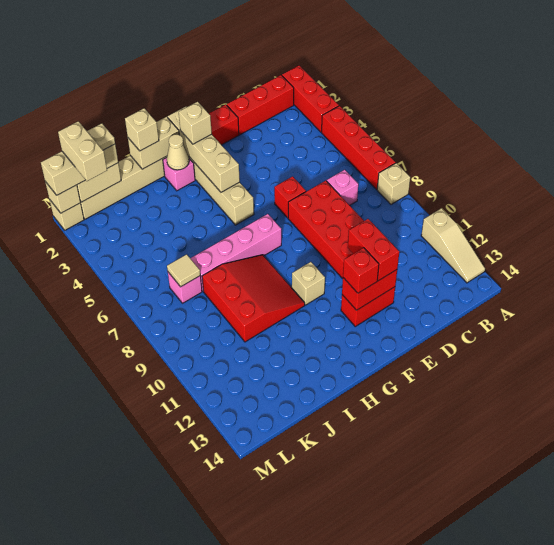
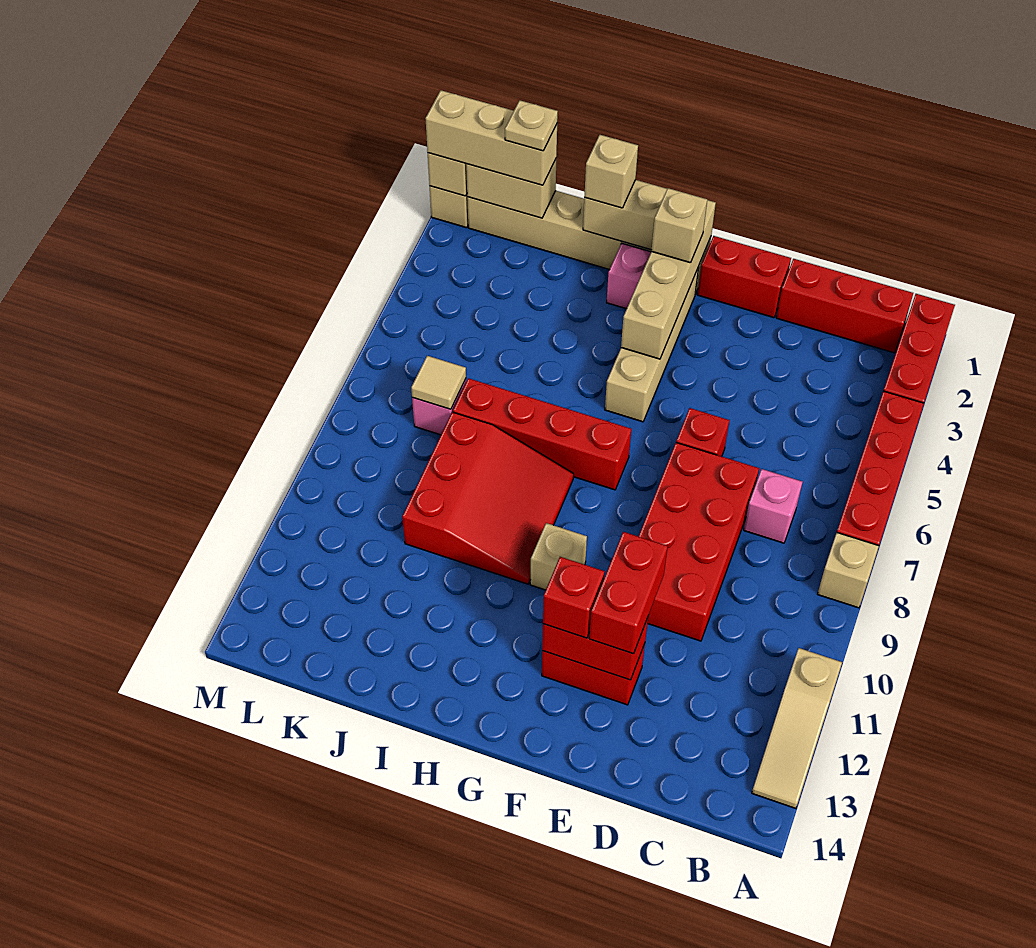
pink brick G7:J7 level 1 -> red brick G7:J7 level 1
tan cone H2 level 2 -> none
tan brick L1:L2 level 4 -> none

